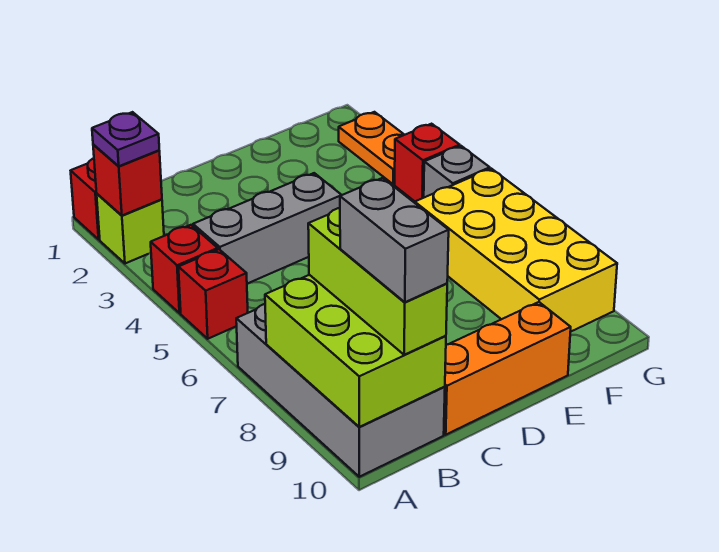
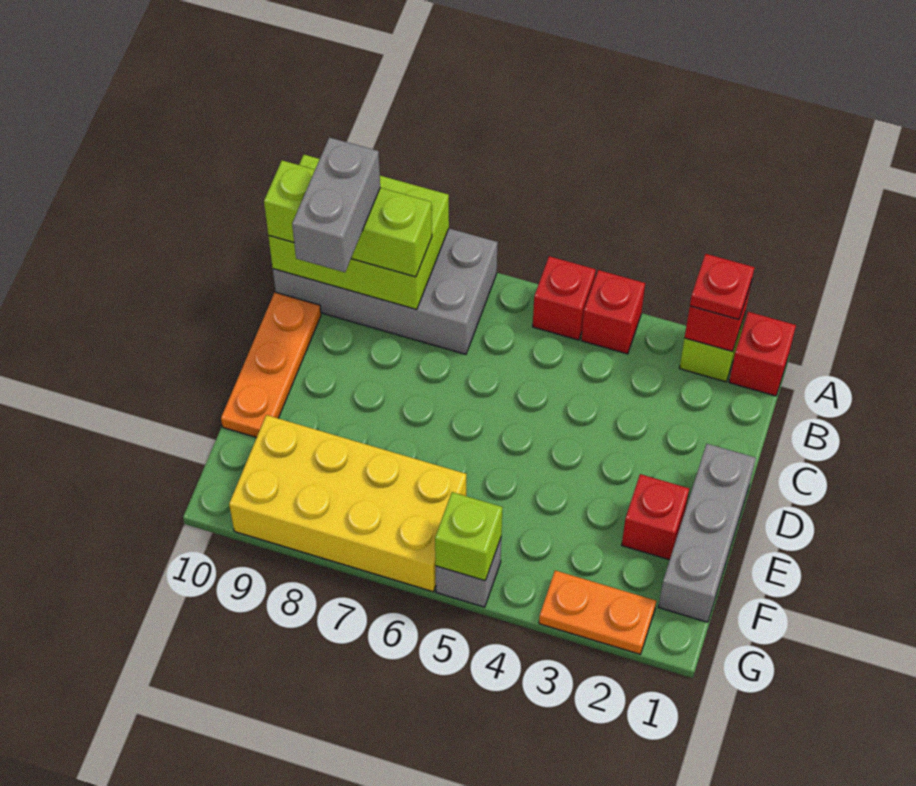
purple plate A2 level 3 -> red plate A2 level 3
grey brick B4:D4 level 1 -> grey brick D1:F1 level 1
grey brick B9:B10 level 4 -> grey brick B9:C9 level 4
orange brick C10:E10 level 1 -> orange plate C10:E10 level 1
red brick G4 level 1 -> red brick E2 level 1
none -> lime brick G5 level 2

